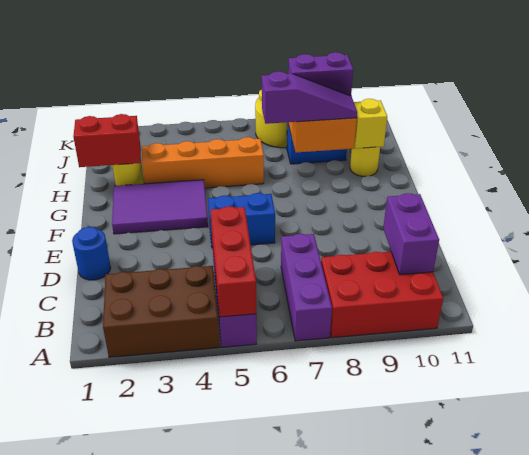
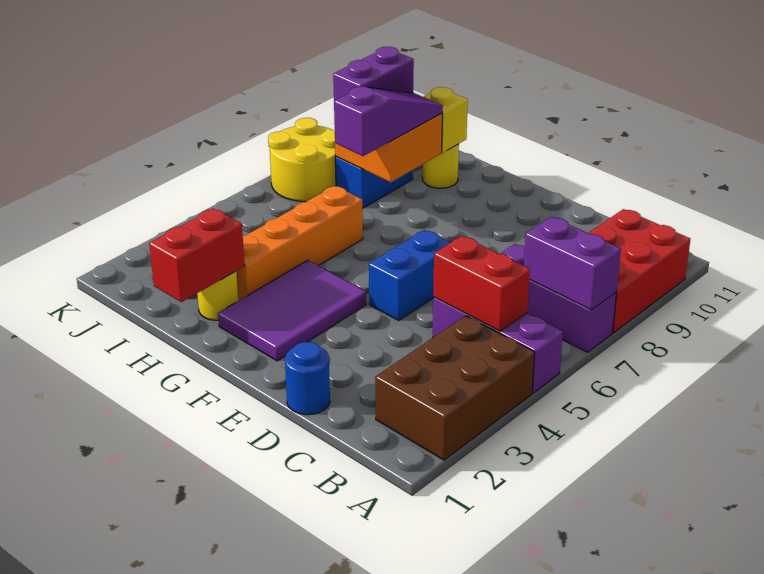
red brick A5:C5 level 2 -> red brick B5:C5 level 2
purple brick B10:C10 level 2 -> purple brick A7:B7 level 2

